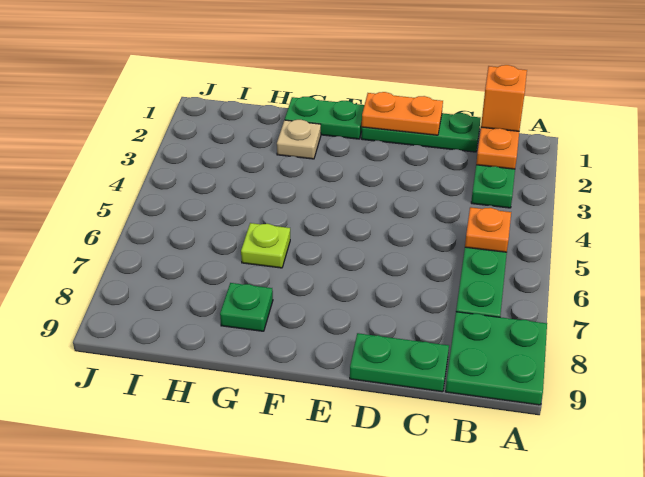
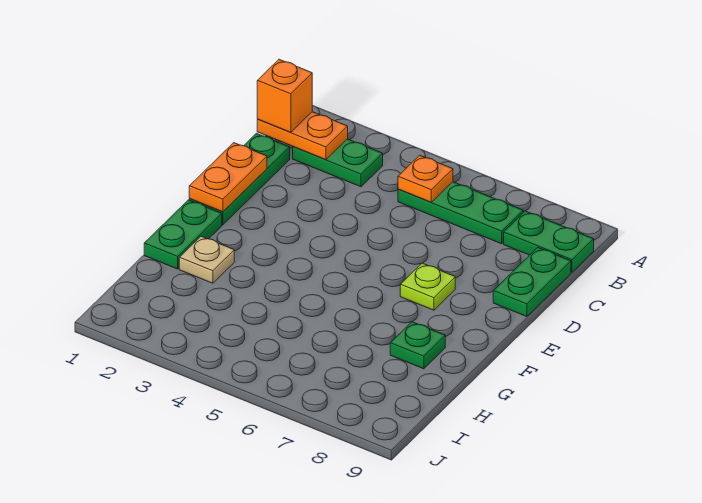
green plate A8:B9 level 1 -> green plate B8:B9 level 1
lime plate G6 level 1 -> lime plate E7 level 1

